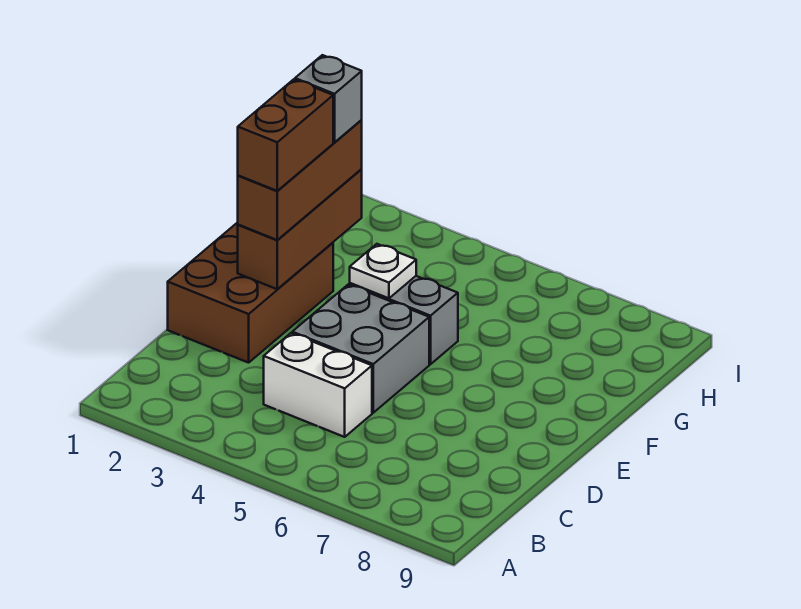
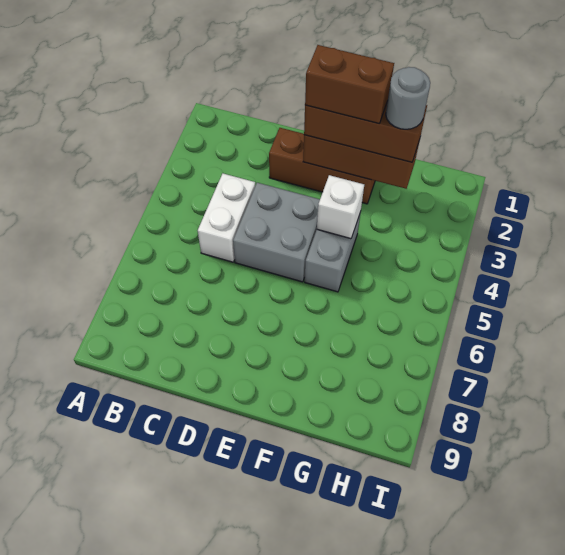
brown brick D1:F2 level 1 -> brown brick D2:F2 level 1
white plate F4 level 2 -> white brick F4 level 2
grey brick G2 level 4 -> grey round brick G2 level 4

